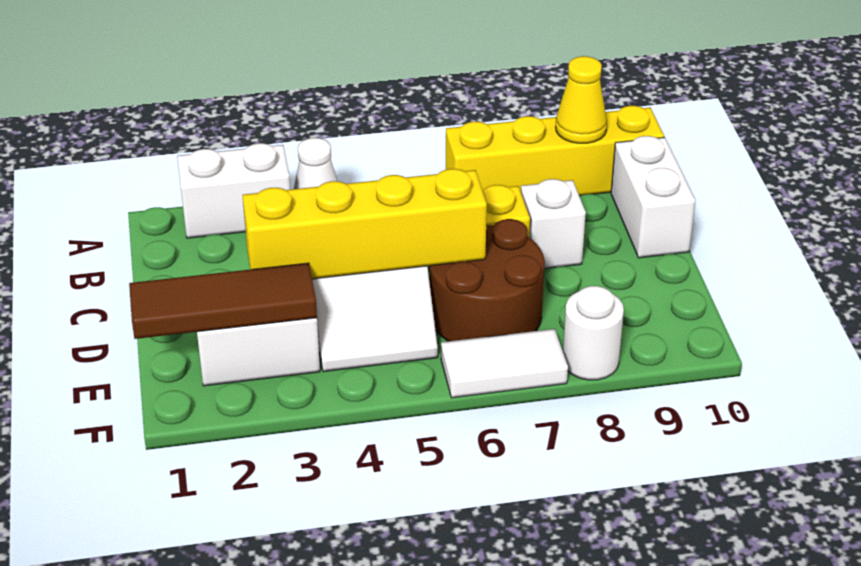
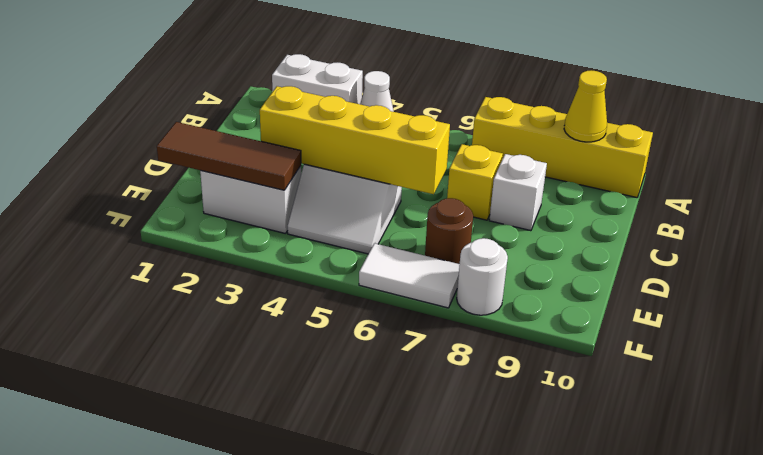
white brick B10:C10 level 1 -> none
brown round brick D6:E7 level 1 -> brown round brick E7 level 1

